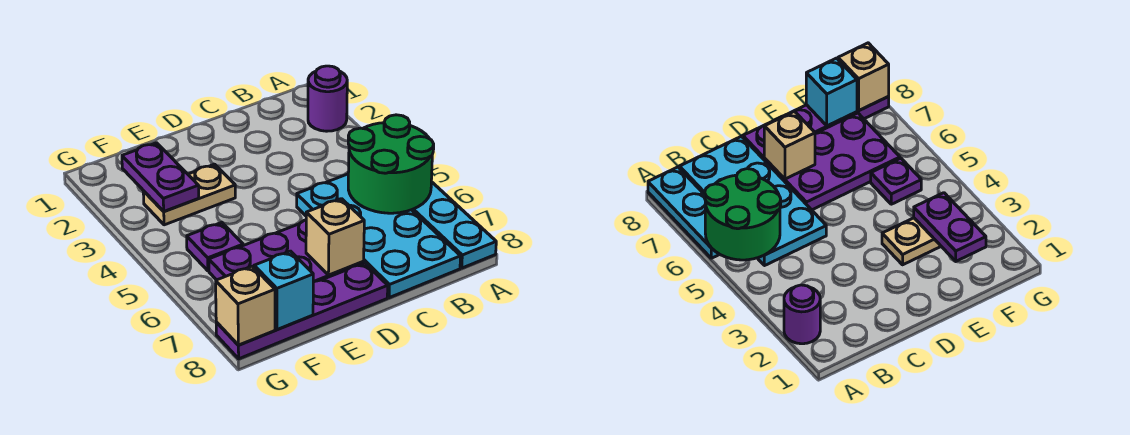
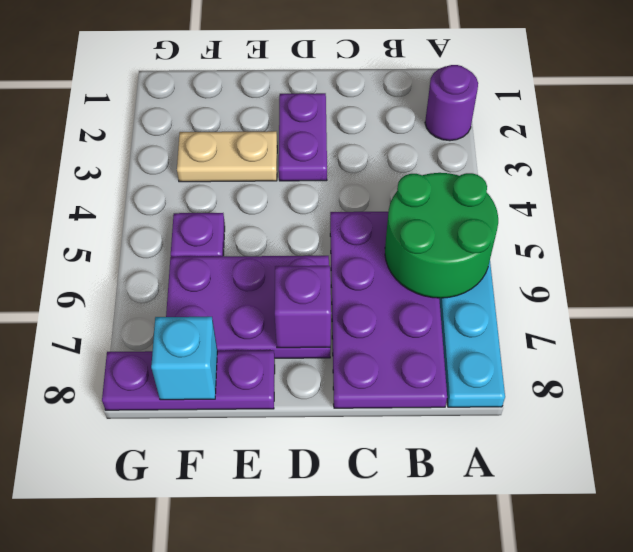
cyan plate B5:C8 level 1 -> purple plate B5:C8 level 1
tan brick D7 level 2 -> purple brick D7 level 2
purple plate D8:G8 level 1 -> purple plate E8:G8 level 1
purple plate F2:F3 level 2 -> purple plate D2:D3 level 1
tan brick G8 level 2 -> none

